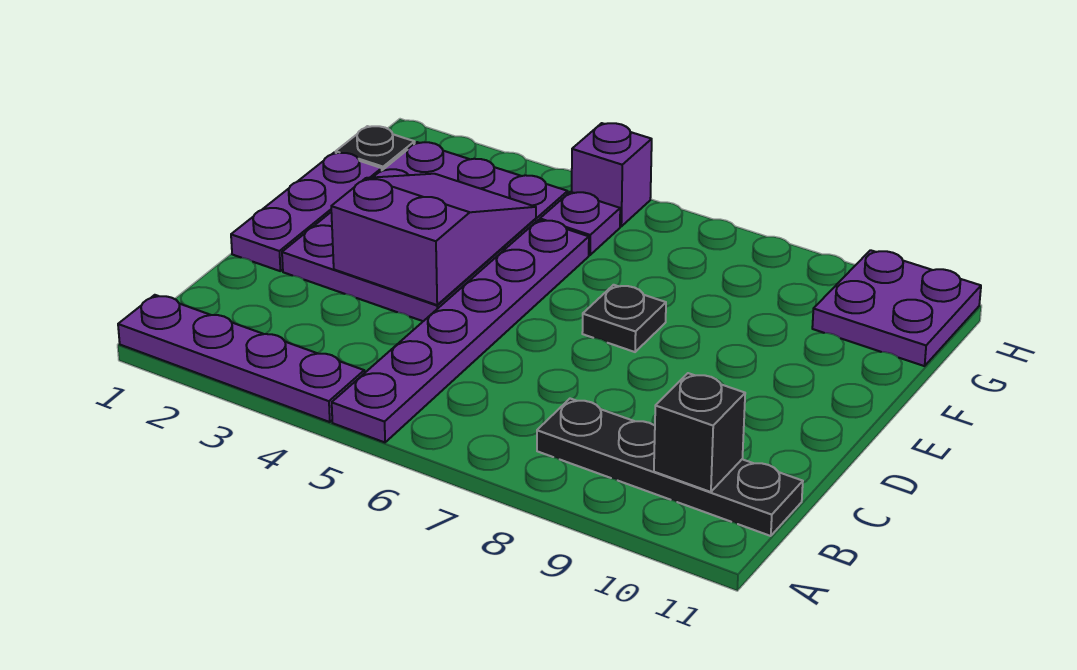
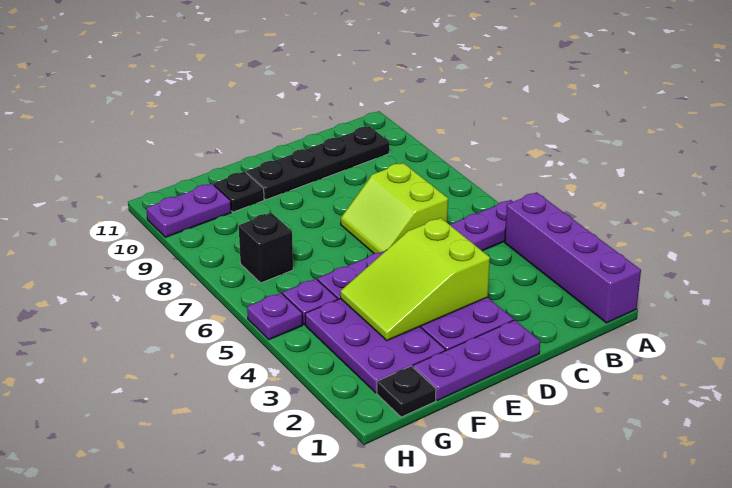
purple plate A1:A4 level 1 -> purple brick A1:A4 level 1
black plate B8:B11 level 1 -> black plate B10:E10 level 1
black brick B10 level 2 -> black brick G7 level 1
none -> lime slope C6:D7 level 1 top C
purple slope D3:F4 level 2 top D -> lime slope D3:F4 level 2 top D
black plate E7 level 1 -> black plate F10 level 1
purple plate G10:H11 level 1 -> purple plate G10:H10 level 1
purple brick H5 level 1 -> purple plate H5 level 1

